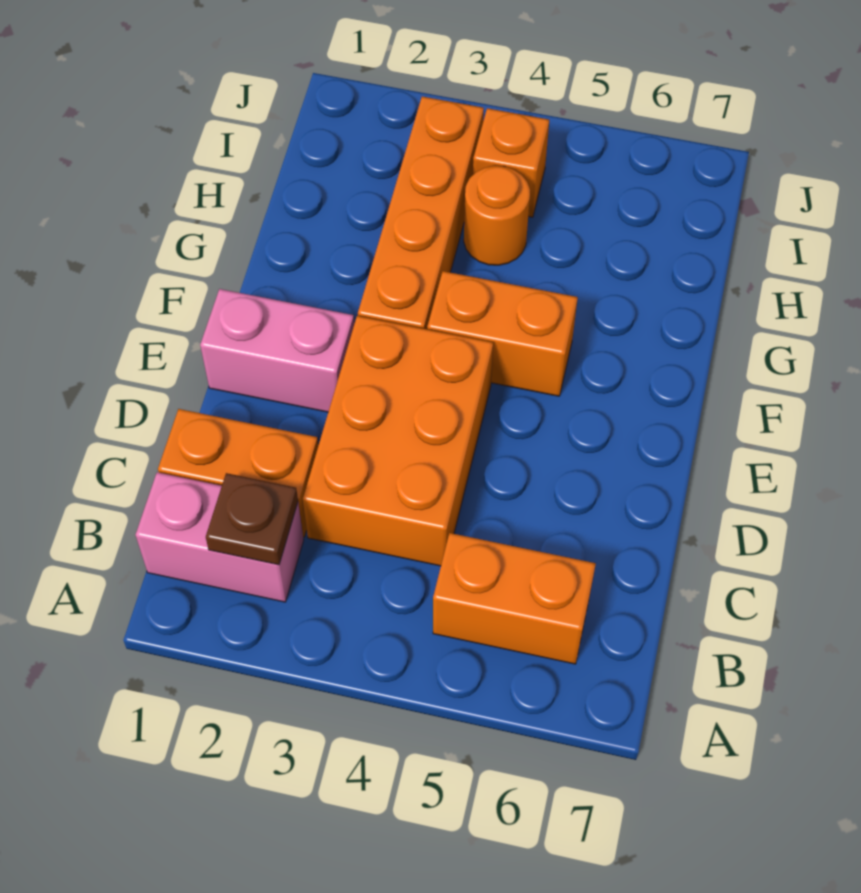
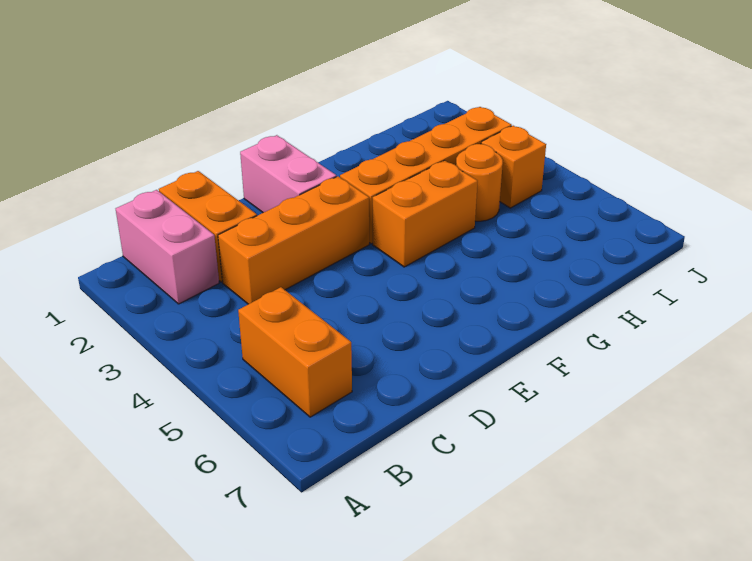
brown plate B2 level 2 -> none
orange brick C3:E4 level 1 -> orange brick C3:E3 level 1
orange brick F4:F5 level 1 -> orange brick F4:G4 level 1

